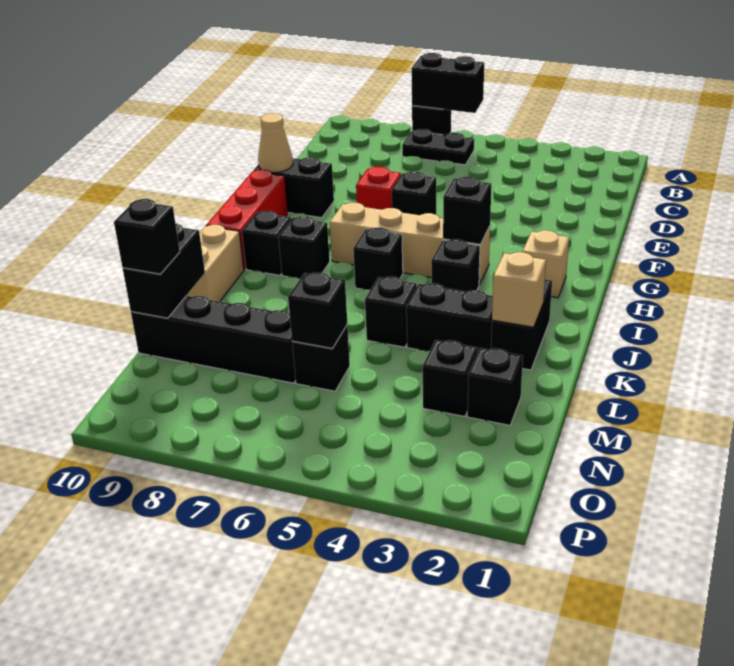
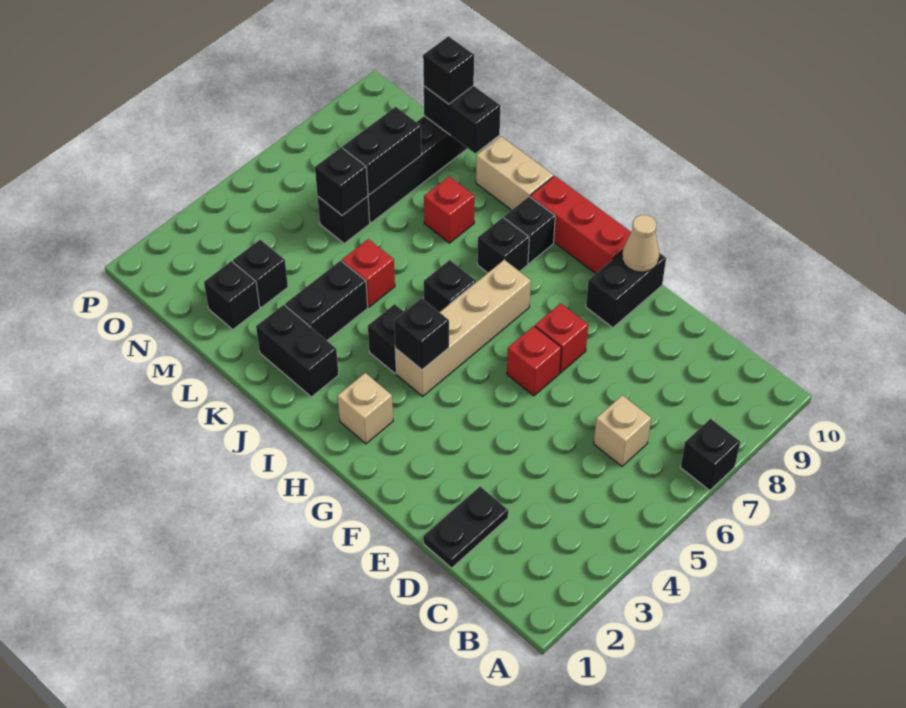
black brick A6:A7 level 2 -> black brick M7:M8 level 2
black plate B6:B7 level 1 -> black plate D1:D2 level 1
black brick F6 level 1 -> red brick F6 level 1
tan brick K2 level 2 -> tan brick C6 level 1
black brick K5 level 1 -> red brick K5 level 1
none -> red brick K8 level 1

